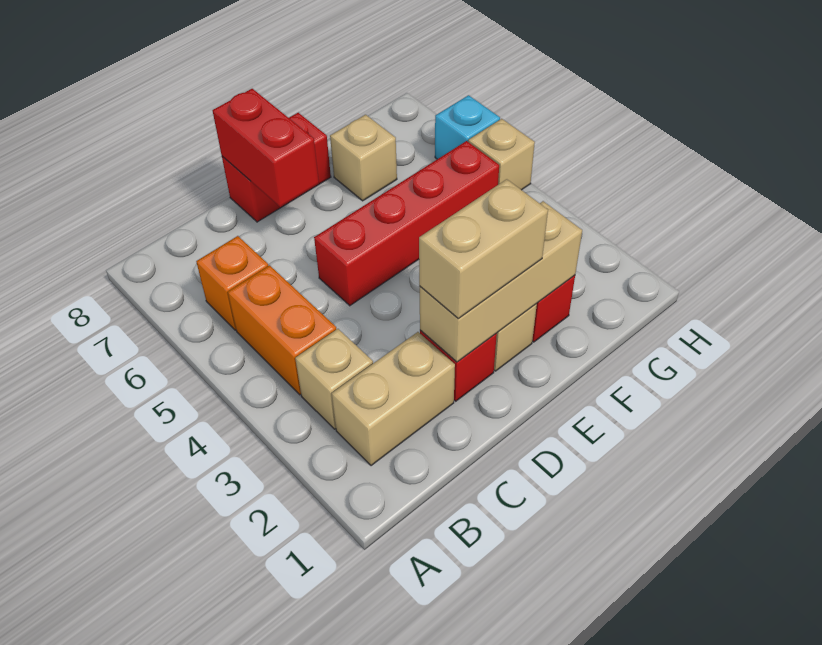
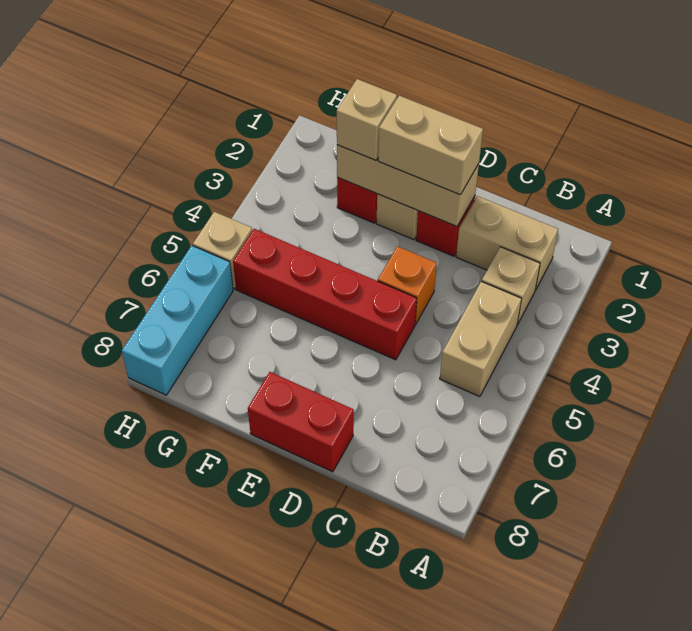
orange brick B4:B5 level 1 -> tan brick B4:B5 level 1
orange brick B6 level 1 -> orange brick D4 level 1
red brick D7:D8 level 2 -> none
tan brick F7 level 1 -> tan brick F2 level 3
cyan brick H6 level 1 -> cyan brick H6:H8 level 1

